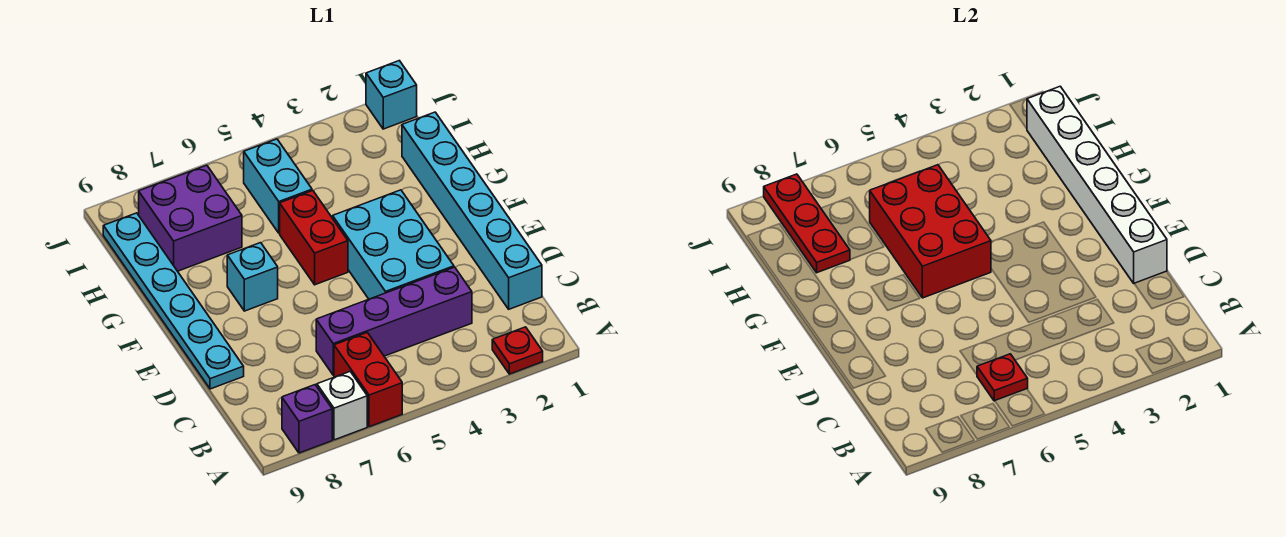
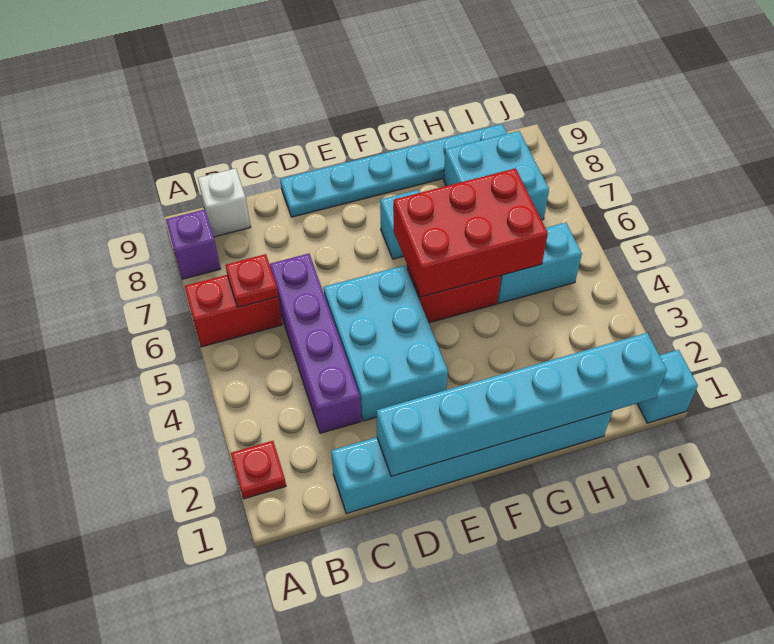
white brick A7 level 1 -> white brick B9 level 1
white brick D1:I1 level 2 -> cyan brick D1:I1 level 2
cyan brick D3:F4 level 1 -> cyan brick D3:E5 level 1
purple brick H7:I8 level 1 -> cyan brick H7:I8 level 1
red plate H8:J8 level 2 -> none

